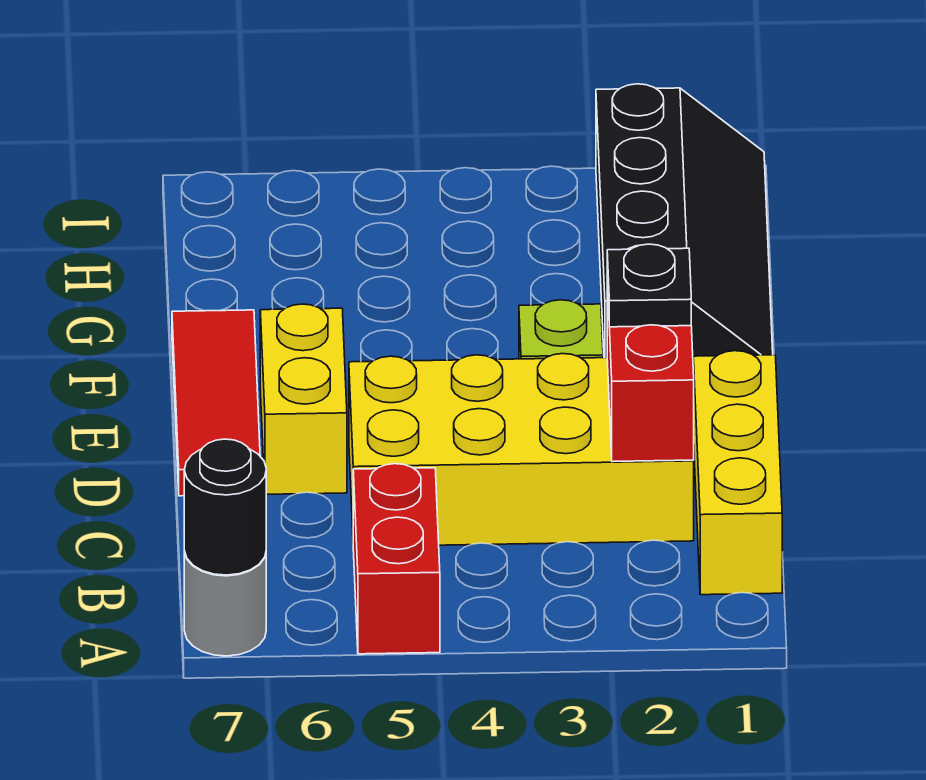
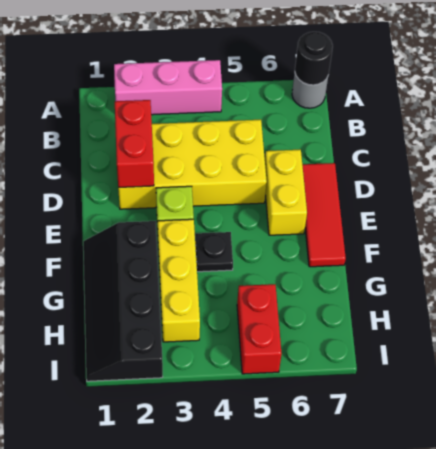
none -> pink brick A2:A4 level 1
red brick A5:B5 level 1 -> red brick H5:I5 level 1
yellow brick B1:D1 level 1 -> yellow brick F3:H3 level 1
black plate D2 level 3 -> black plate F4 level 1

